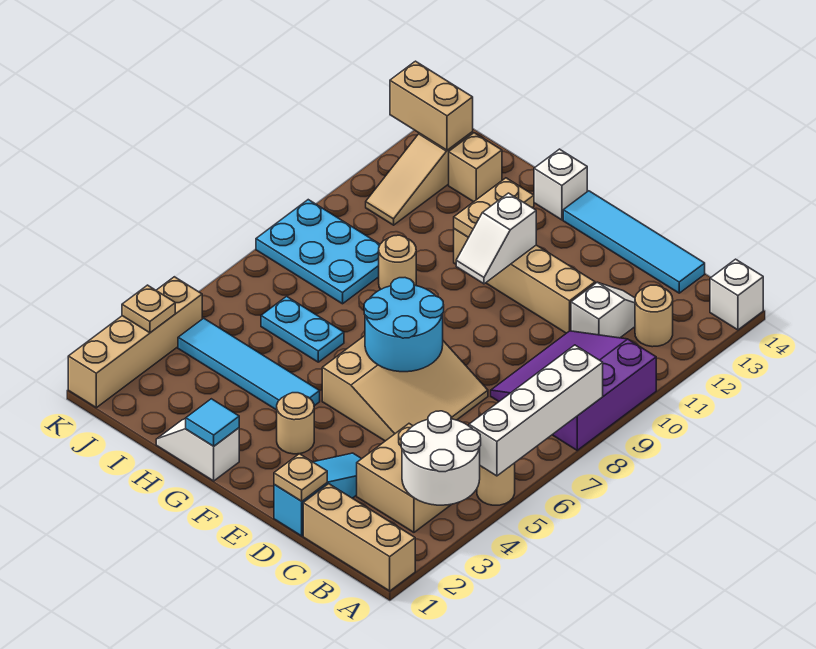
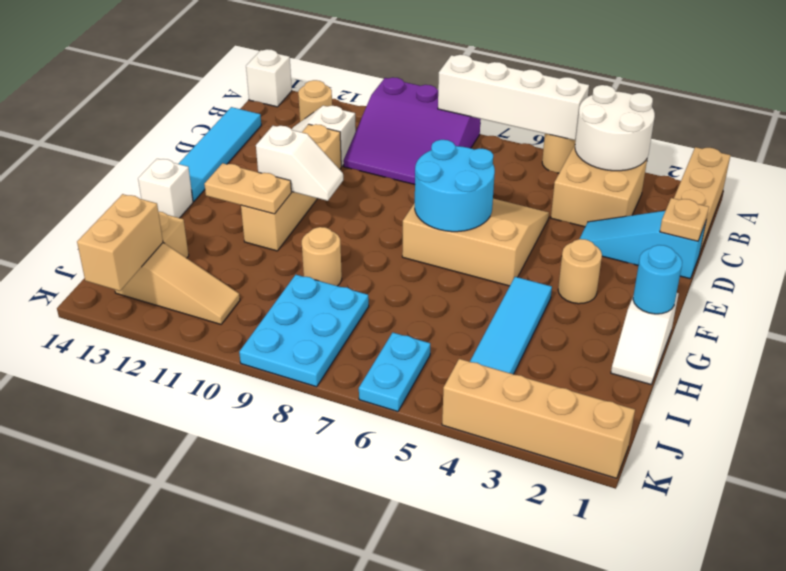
cyan tile G1 level 2 -> cyan round brick G1 level 2
cyan plate H6:I6 level 1 -> cyan plate J6:K6 level 1
tan plate K3 level 2 -> none

